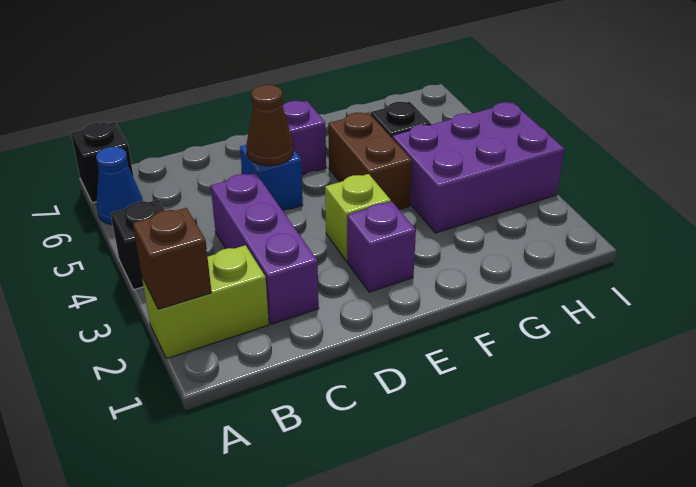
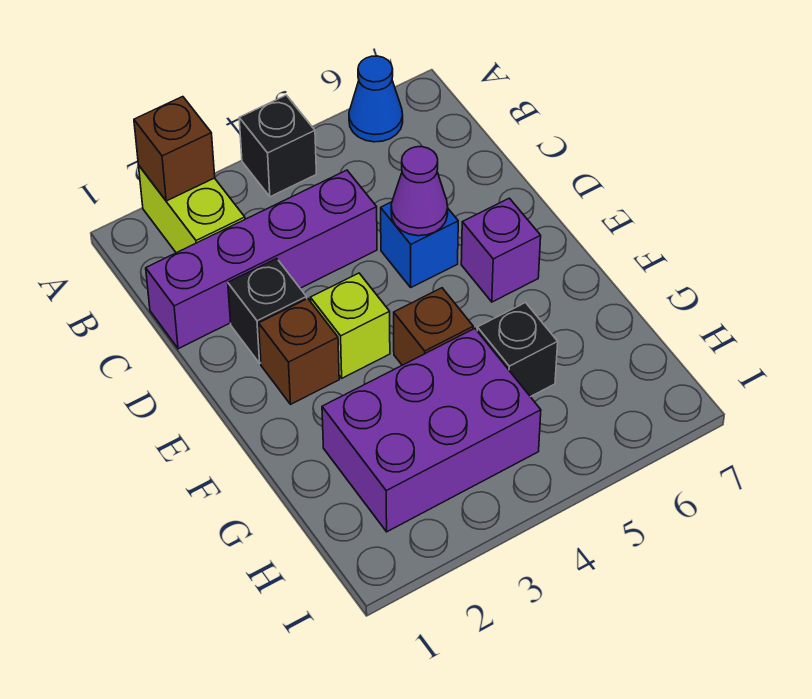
black brick A7 level 1 -> black brick D2 level 1
purple brick C2:C4 level 1 -> purple brick C1:C4 level 1
brown cone D5 level 2 -> purple cone D5 level 2
purple brick E2 level 1 -> brown brick E2 level 1
brown brick F4:F5 level 1 -> brown brick F4 level 1
purple brick G3:I4 level 1 -> purple brick G2:H4 level 1

